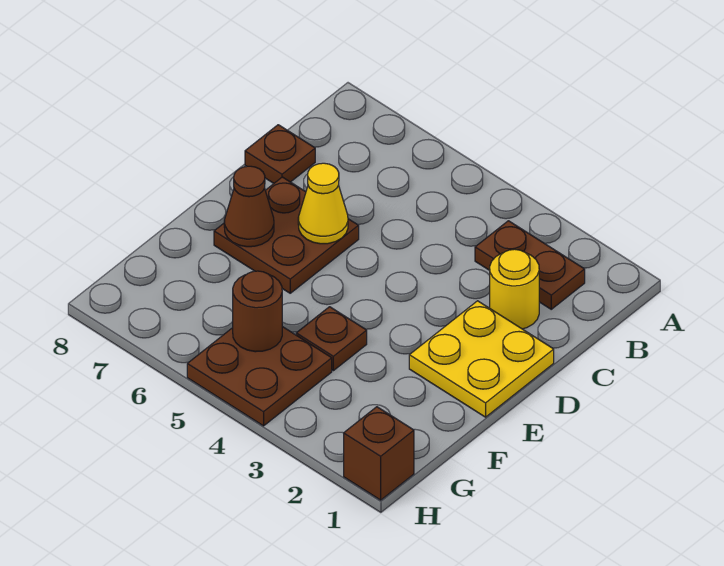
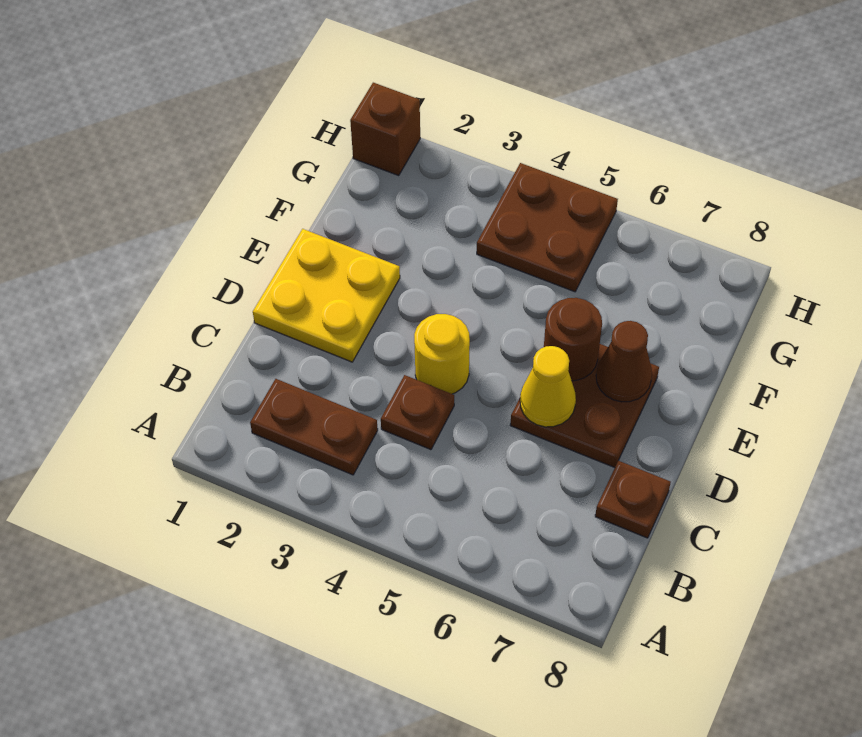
yellow round brick C2 level 1 -> yellow round brick D4 level 1
brown plate F4 level 1 -> brown plate C4 level 1
brown round brick G5 level 2 -> brown round brick E6 level 2

